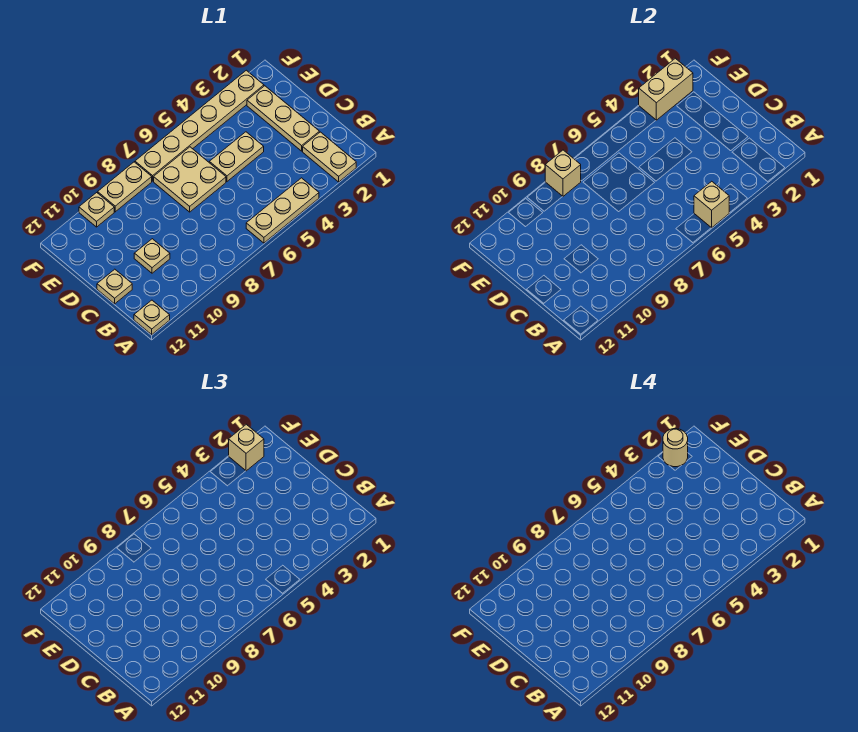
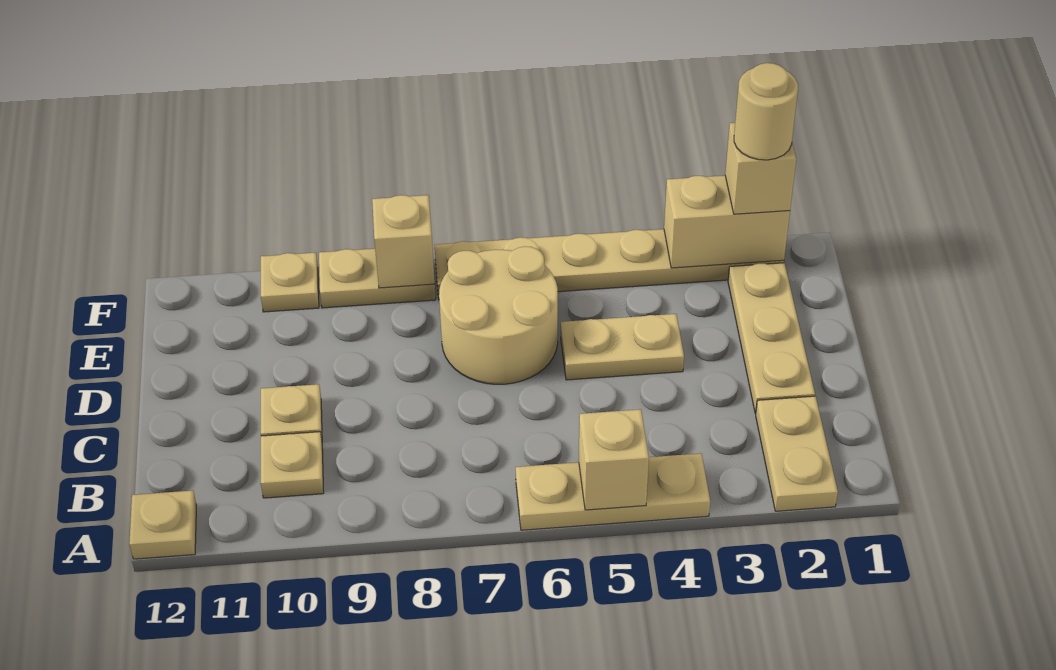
tan plate C12 level 1 -> tan plate B10 level 1
tan plate D6:E7 level 1 -> tan round brick D6:E7 level 1

